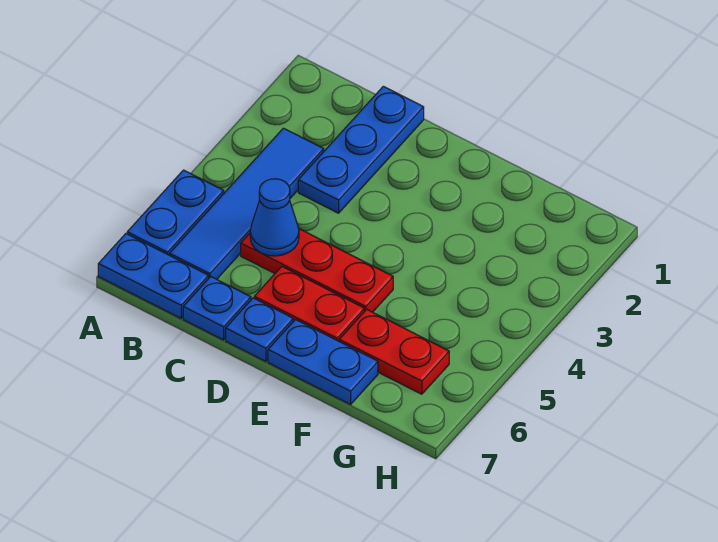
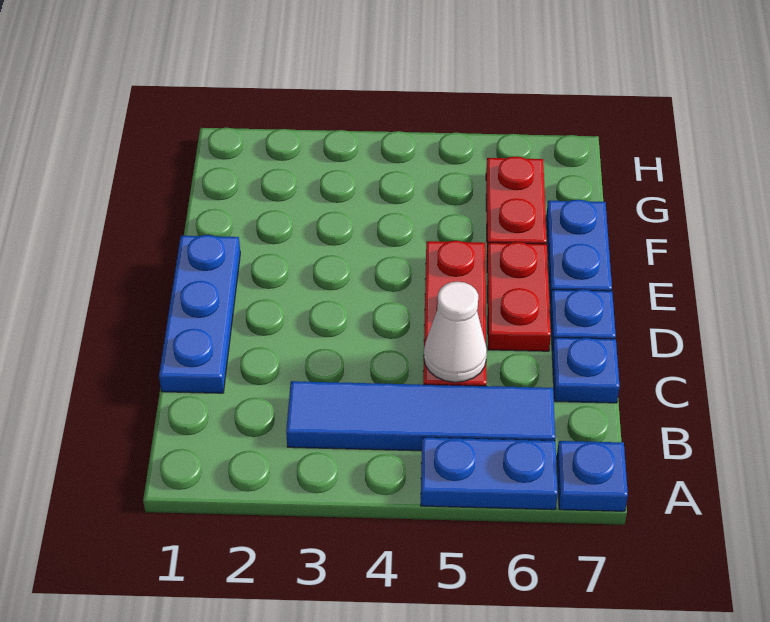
blue plate A7:B7 level 1 -> blue plate A7 level 1
blue plate C1:C3 level 1 -> blue plate C1:E1 level 1
blue cone C5 level 2 -> white cone C5 level 2

